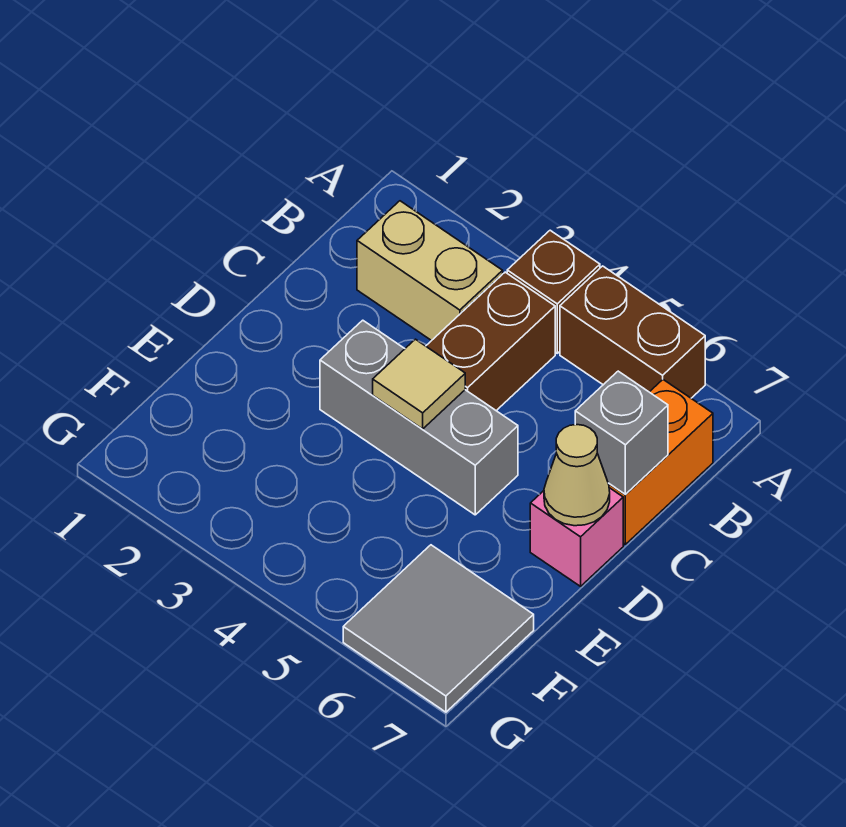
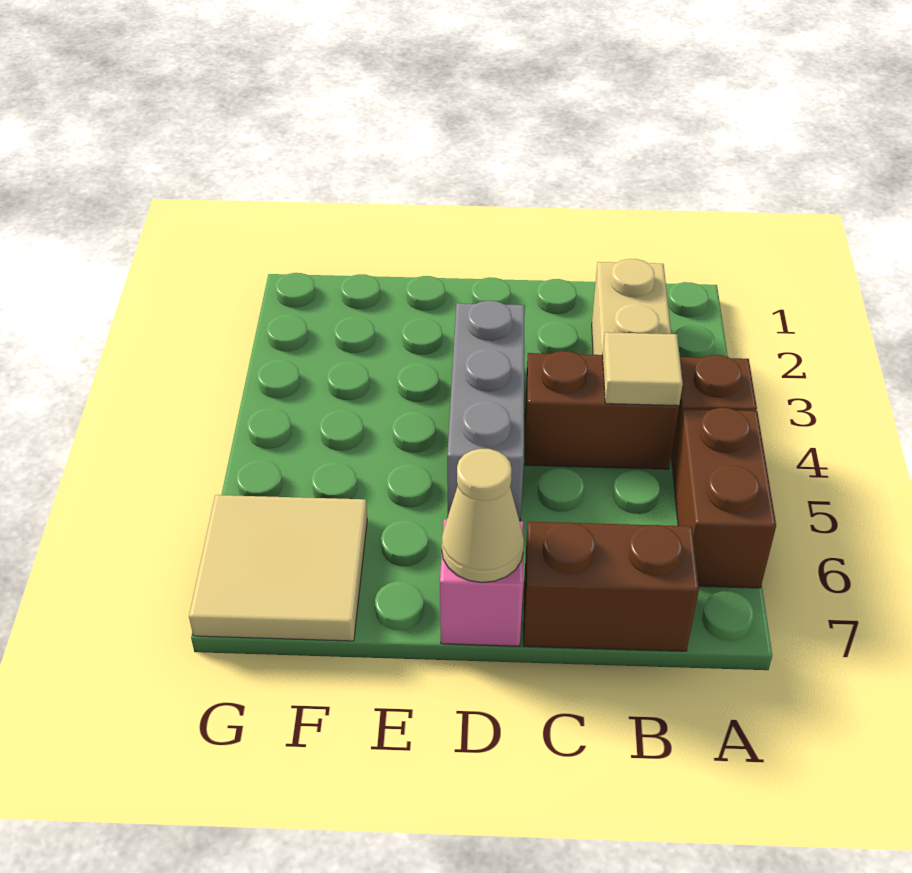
orange brick B7:C7 level 1 -> brown brick B7:C7 level 1
grey brick C7 level 2 -> none
tan tile D4 level 2 -> tan tile B4 level 2
grey tile F6:G7 level 1 -> tan tile F6:G7 level 1

